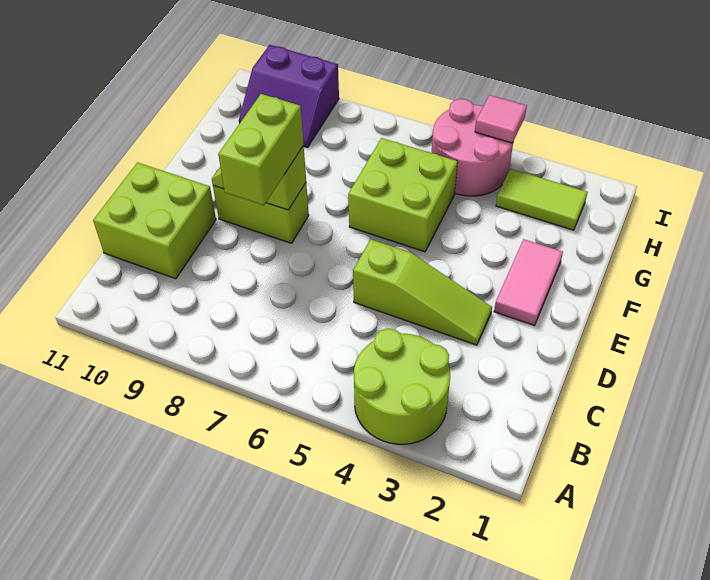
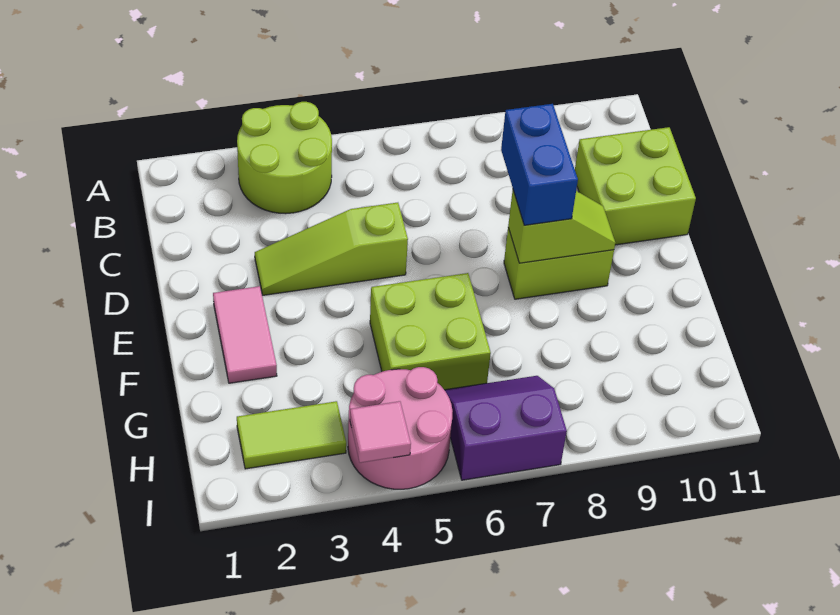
lime brick D8:E8 level 3 -> blue brick D8:E8 level 3
purple slope H9:I10 level 1 top I -> purple slope H6:I7 level 1 top I

